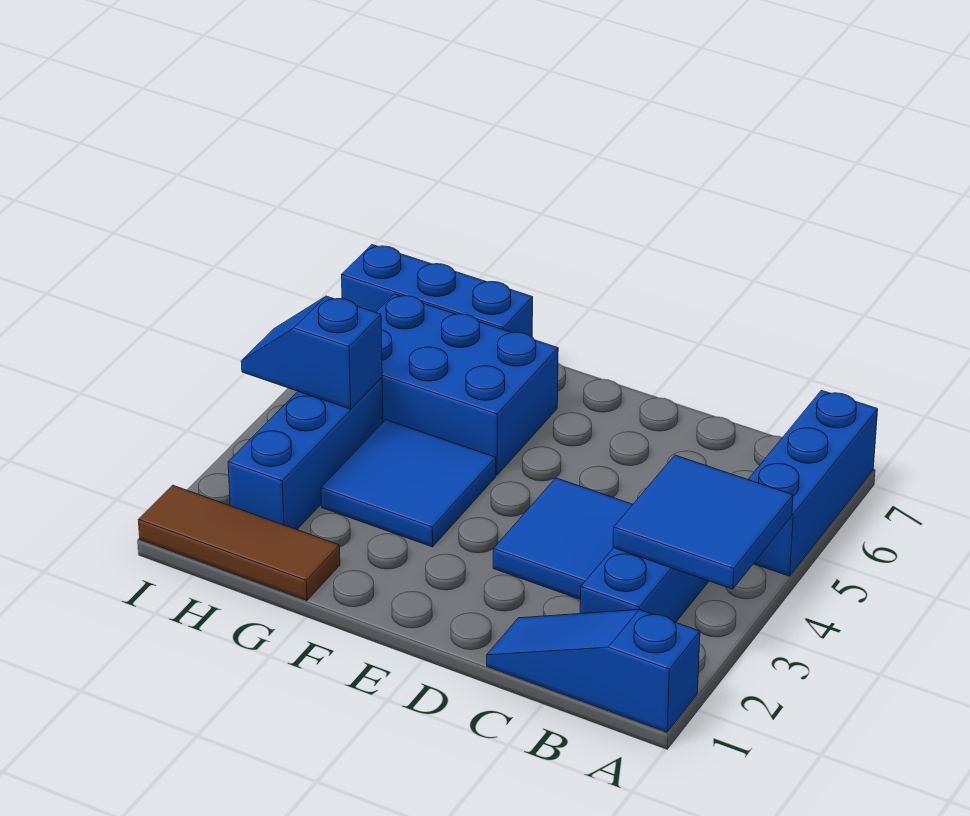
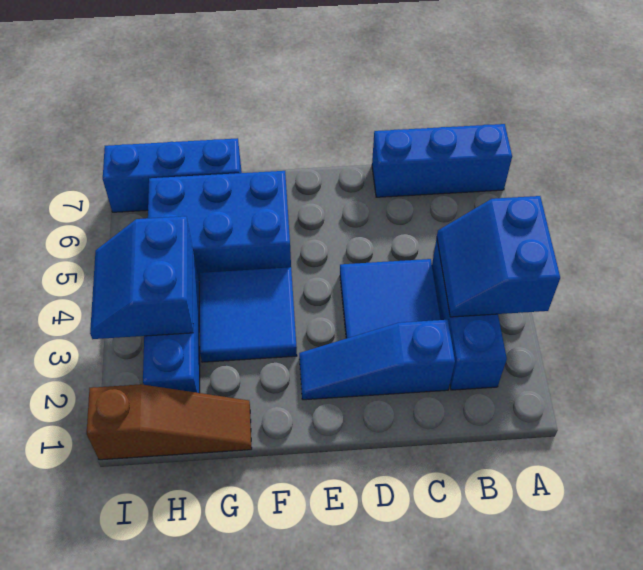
blue slope A1:C1 level 1 top A -> blue slope C2:E2 level 1 top C
blue tile A3:B4 level 2 -> blue slope A3:B4 level 2 top A
blue brick A5:A7 level 1 -> blue brick A7:C7 level 1
brown tile G1:I1 level 1 -> brown slope G1:I1 level 1 top I
blue slope H4:I4 level 2 top H -> blue slope H3:I4 level 2 top H

